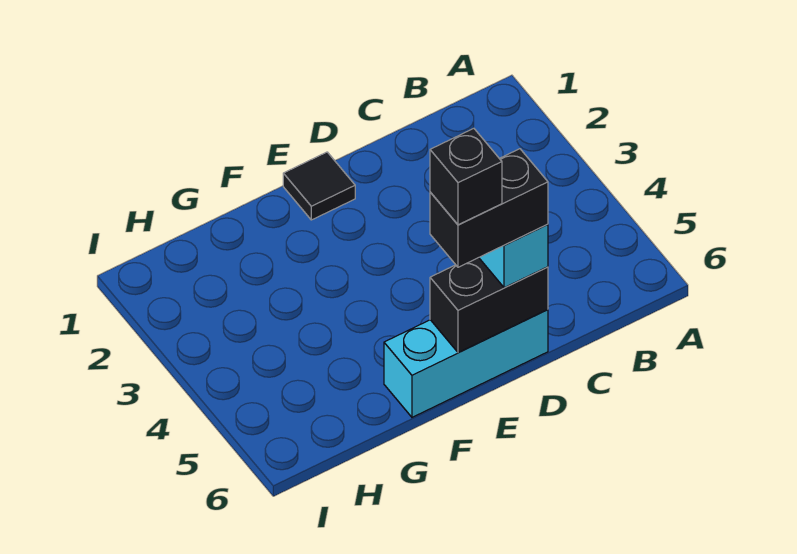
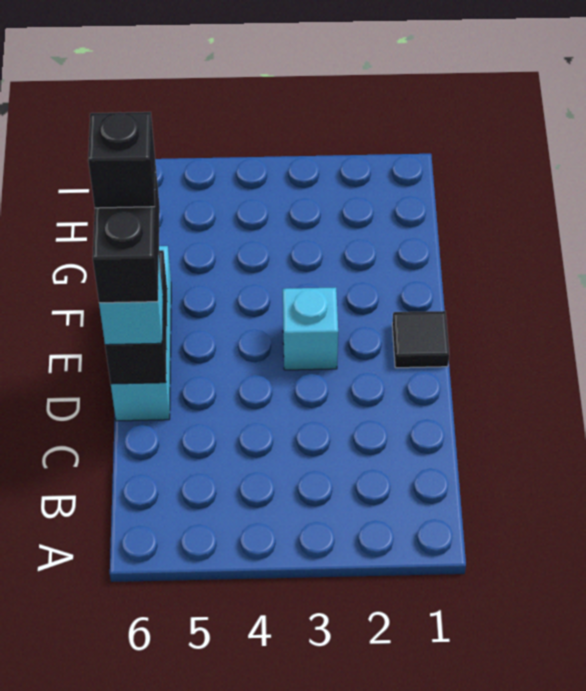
none -> cyan brick E3 level 1

